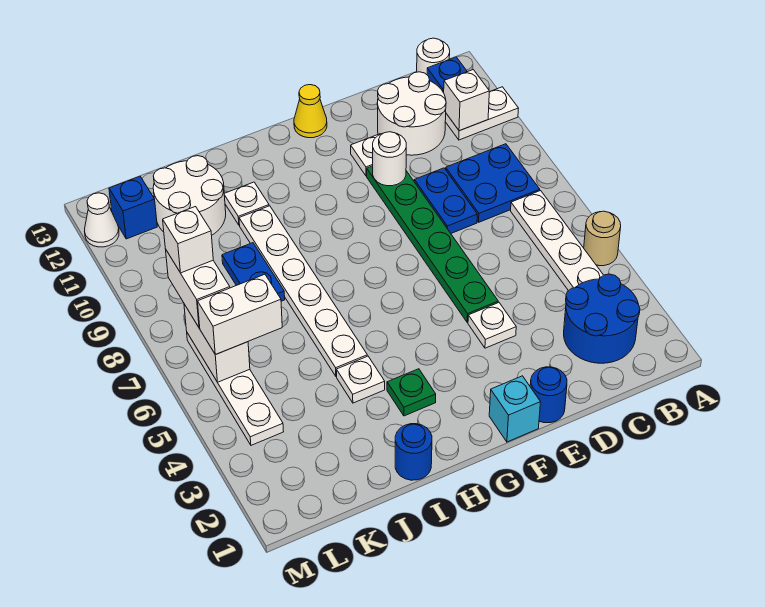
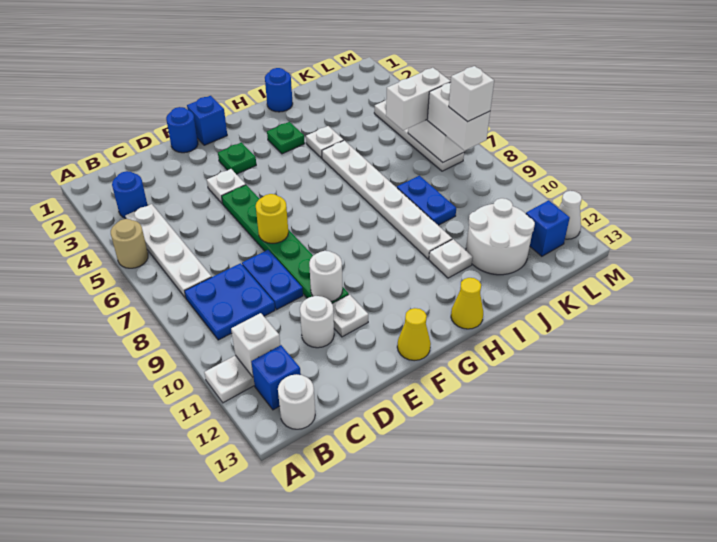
blue round brick B2:C3 level 1 -> blue round brick B3 level 1
white round brick C11:D12 level 1 -> white round brick D11 level 1
none -> yellow round brick E7 level 2
cyan brick F1 level 1 -> blue brick F1 level 1
none -> green plate F3 level 1
none -> yellow cone H13 level 1

